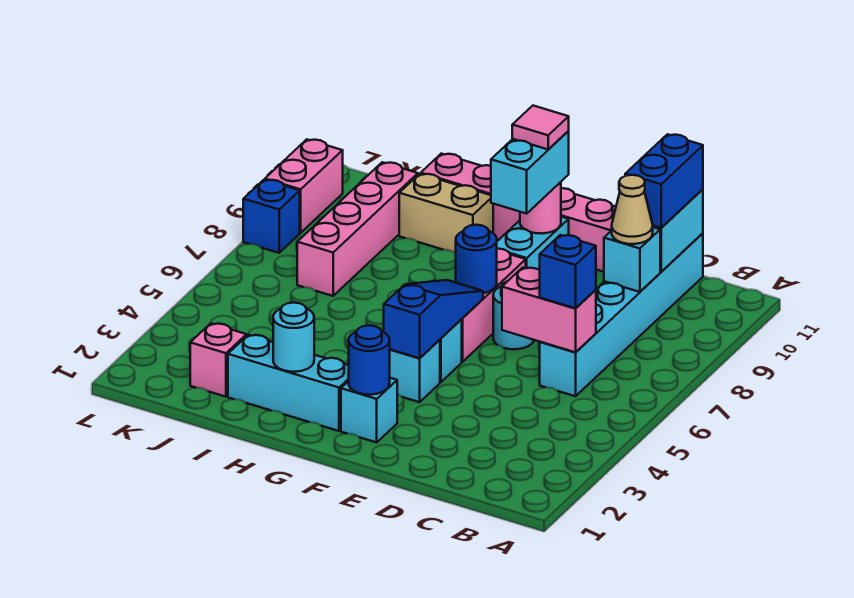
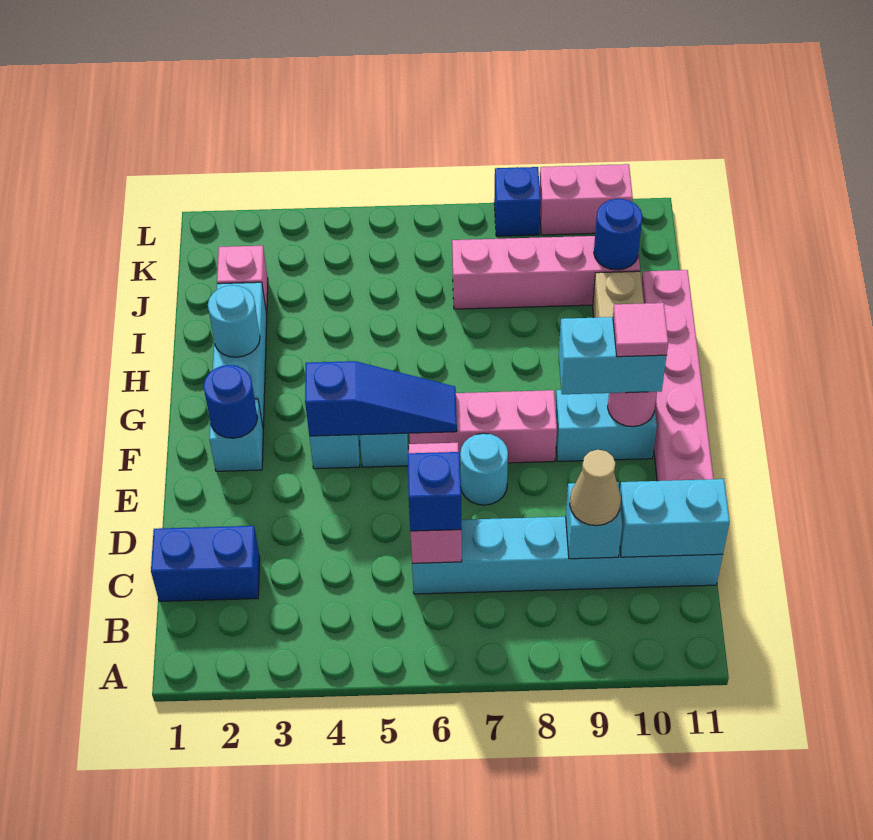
blue brick C10:C11 level 3 -> blue brick C1:C2 level 1
blue round brick F7 level 2 -> blue round brick J10 level 2

